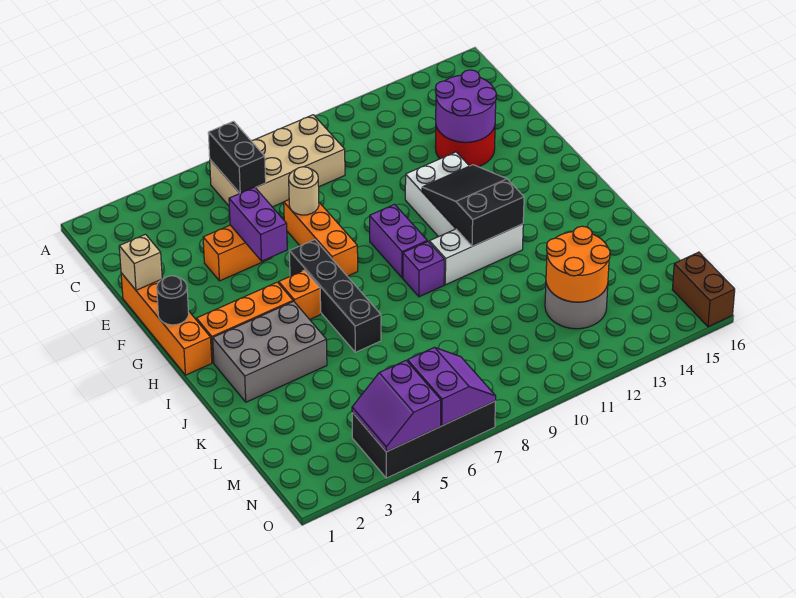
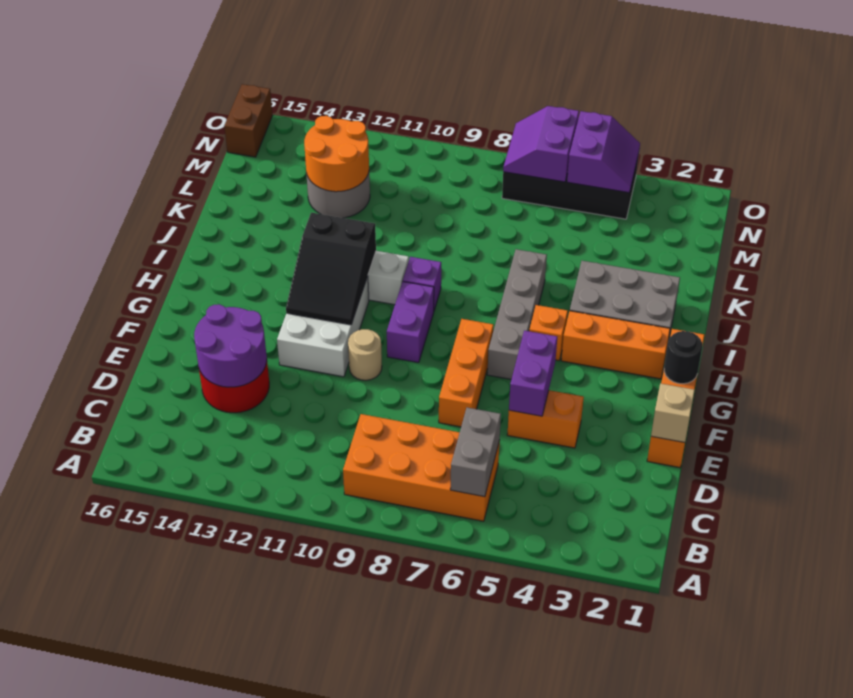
tan brick B6:C9 level 1 -> orange brick B6:C9 level 1
black brick B6:C6 level 2 -> grey brick B6:C6 level 2
tan round brick E7 level 2 -> tan round brick F10 level 1
black brick G6:J6 level 1 -> grey brick G6:J6 level 1

